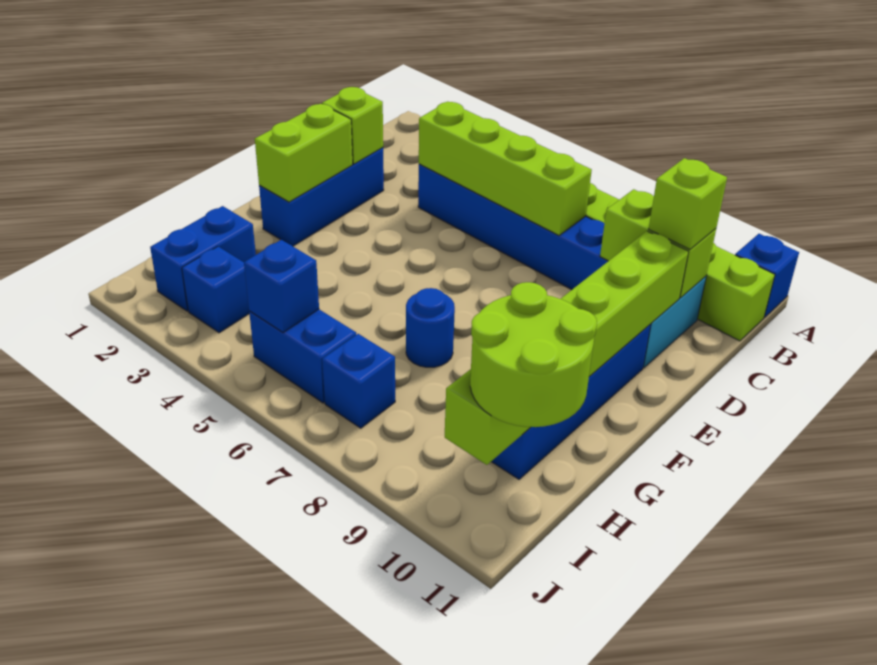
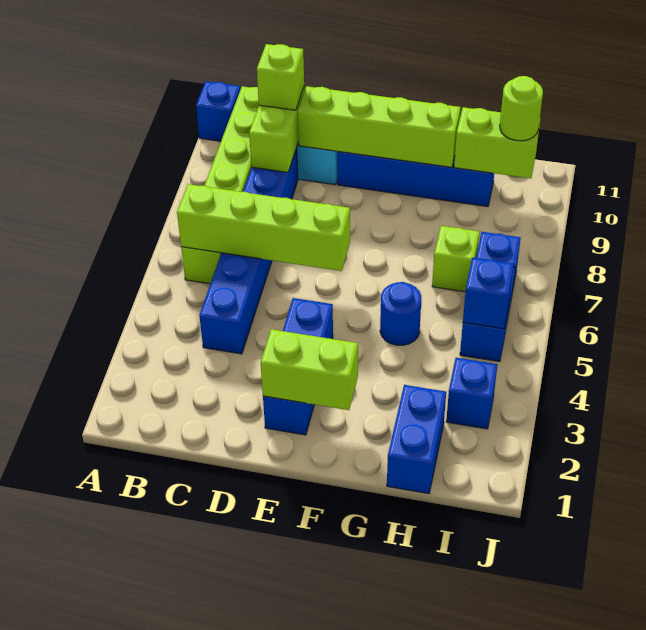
lime brick C4:C7 level 2 -> lime brick B6:E6 level 2
blue brick D2:F2 level 1 -> blue brick E2:E4 level 1
lime brick D2 level 2 -> lime brick H7 level 1
blue round brick G7 level 1 -> blue round brick G5 level 1
blue brick H2:I2 level 1 -> blue brick H1:H2 level 1
lime round brick H10:I11 level 3 -> lime round brick I10 level 3

